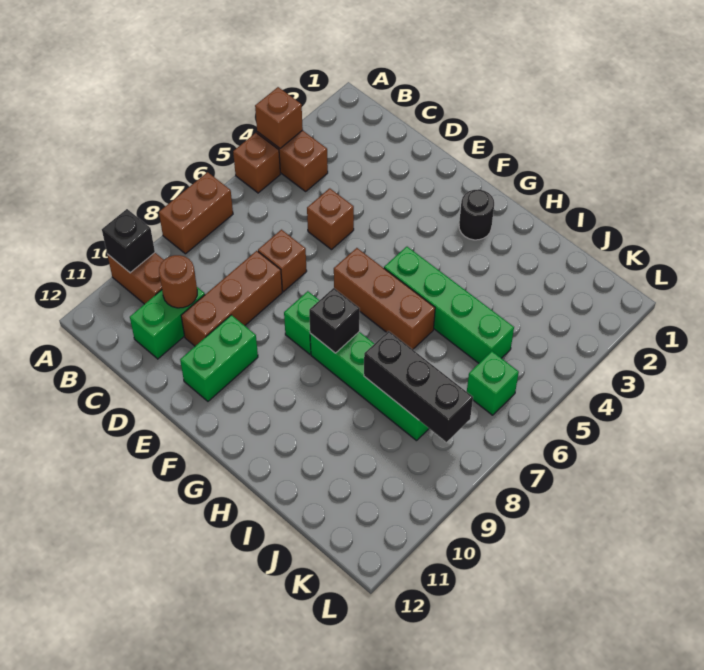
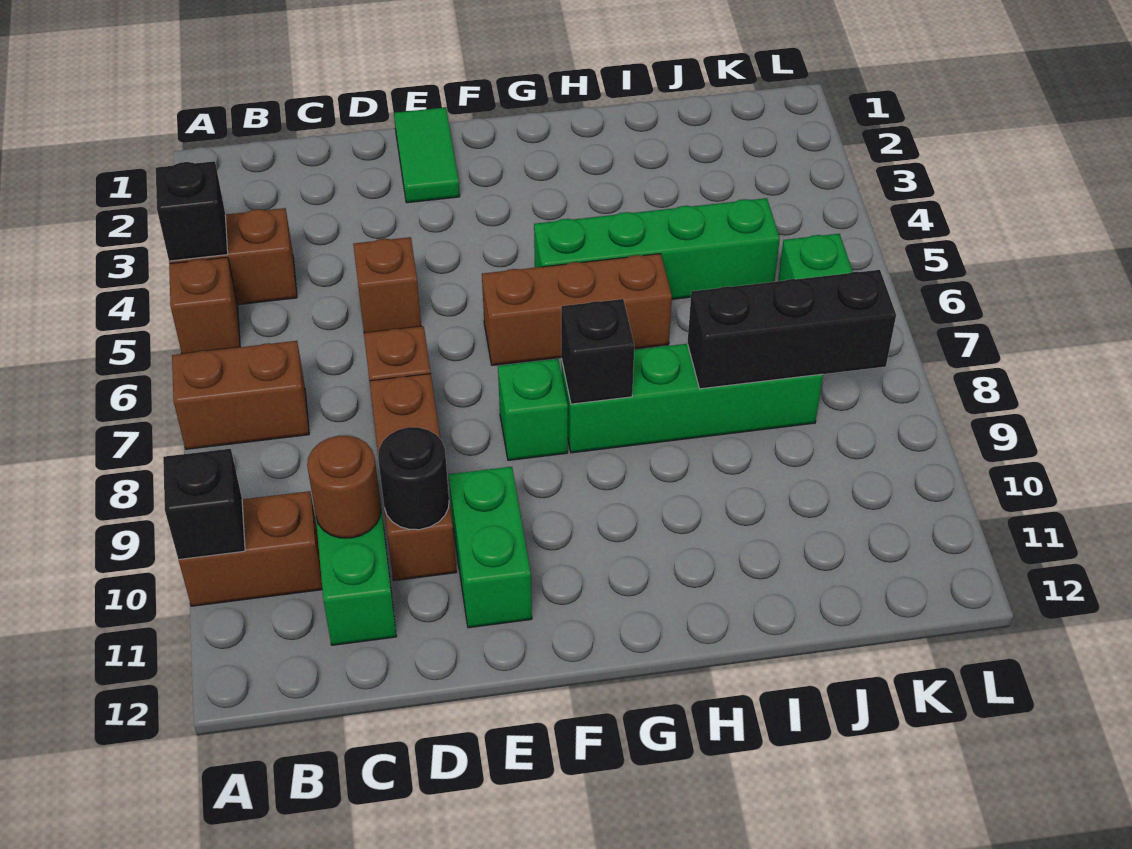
brown brick A4 level 2 -> black brick A4 level 2
brown brick A7:A8 level 1 -> brown brick A7:B7 level 1
none -> green tile E1:E2 level 1
black round brick G2 level 1 -> black round brick D10 level 2

